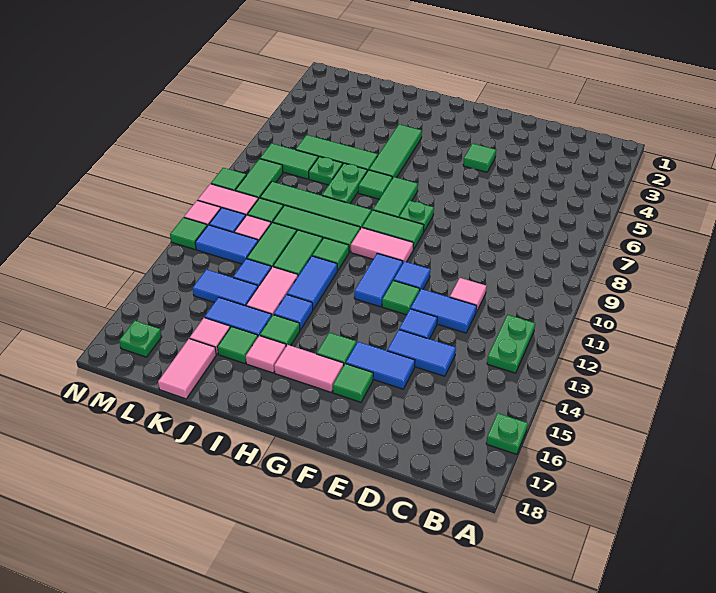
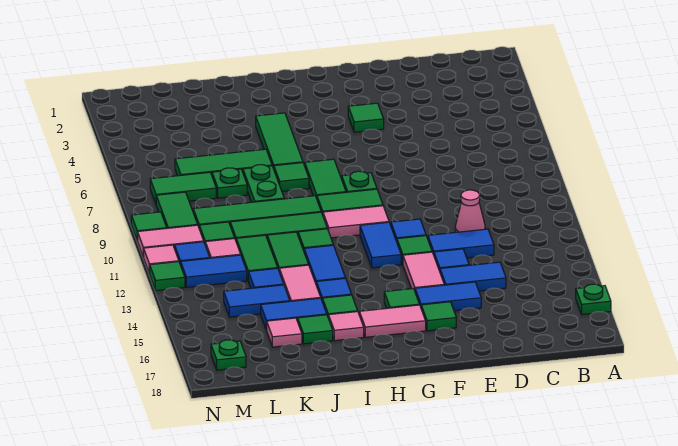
green plate B12:B13 level 1 -> none
pink tile D11 level 1 -> pink cone D11 level 1
pink tile K17:K18 level 1 -> pink tile F13:F14 level 1

